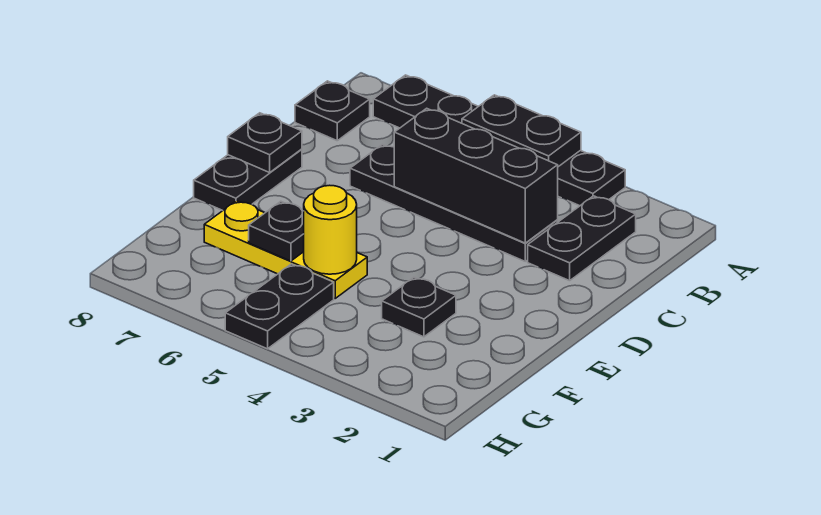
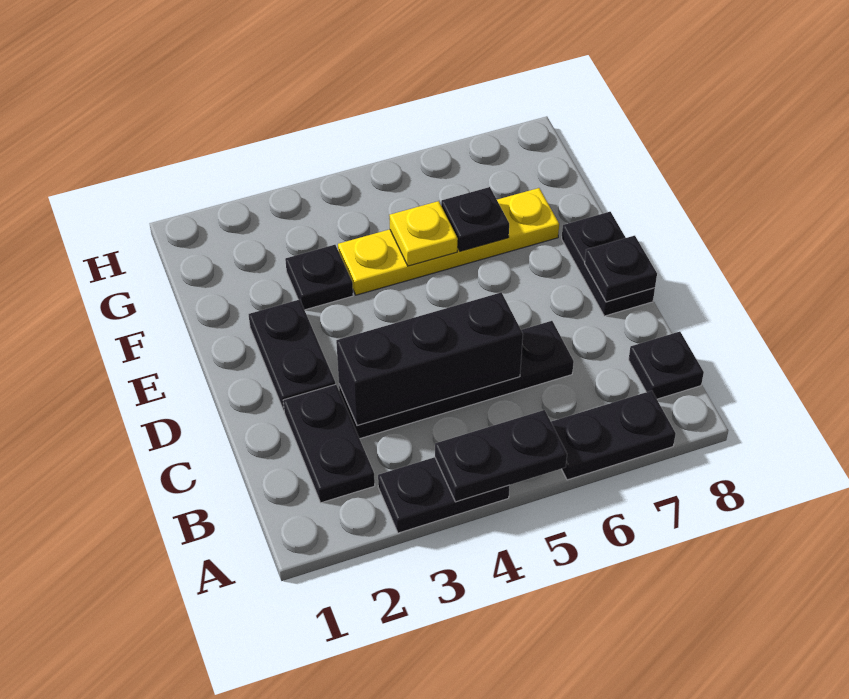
yellow plate F5:F7 level 1 -> yellow plate F4:F7 level 1
yellow round brick F5 level 2 -> yellow plate F5 level 2
black plate G5:H5 level 1 -> black plate D2:E2 level 1

